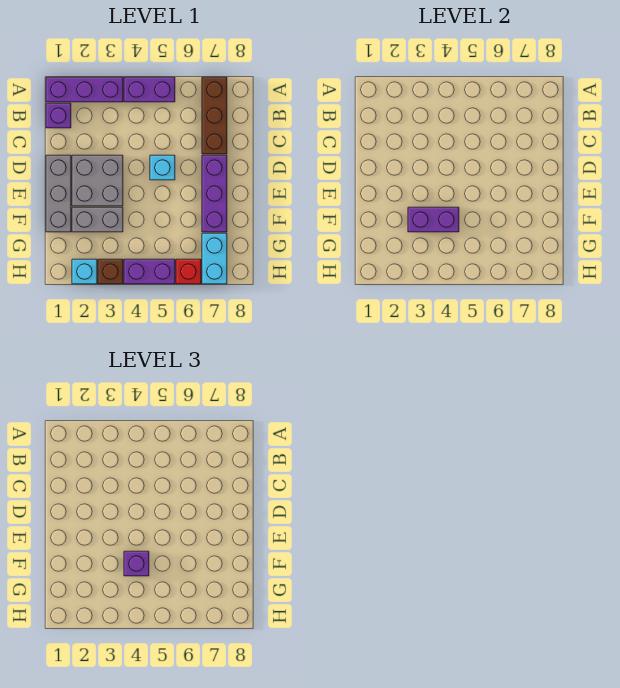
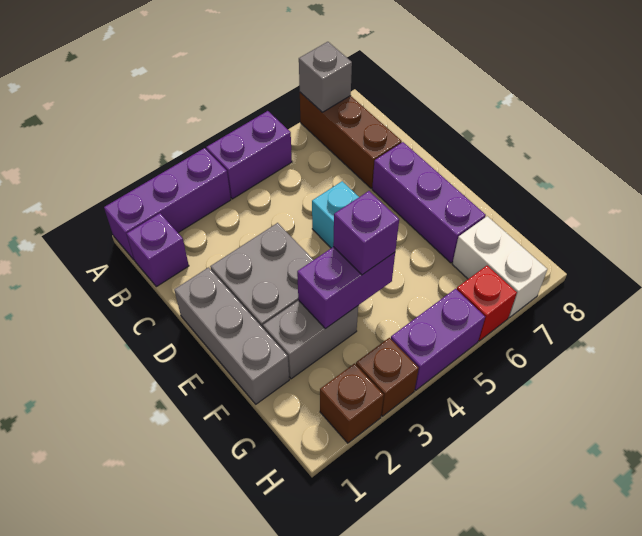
none -> grey brick A7 level 2
cyan brick G7:H7 level 1 -> white brick G7:H7 level 1
cyan brick H2 level 1 -> brown brick H2 level 1

